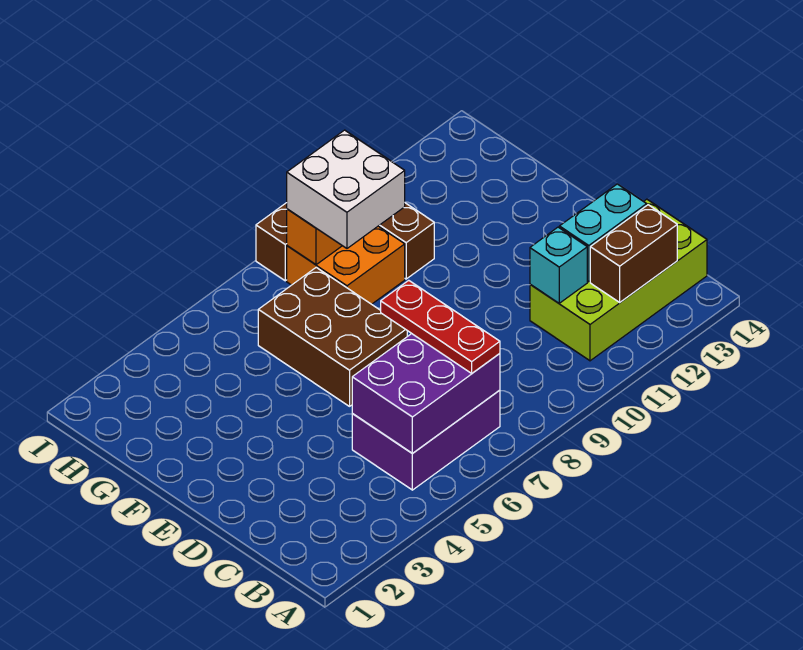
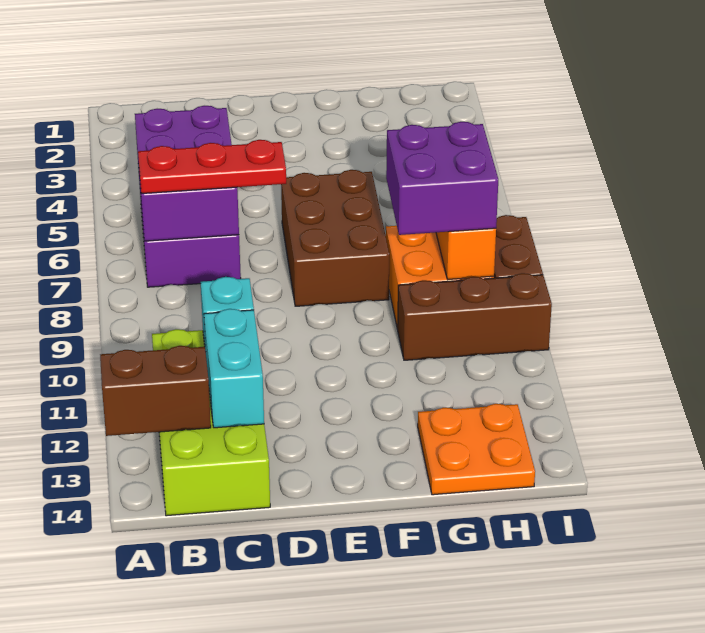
brown brick B12:B13 level 2 -> brown brick A13:B13 level 2
brown brick E6:G7 level 1 -> brown brick E6:F8 level 1
white brick G8:H9 level 3 -> purple brick G8:H9 level 3
none -> orange plate G13:H14 level 1

